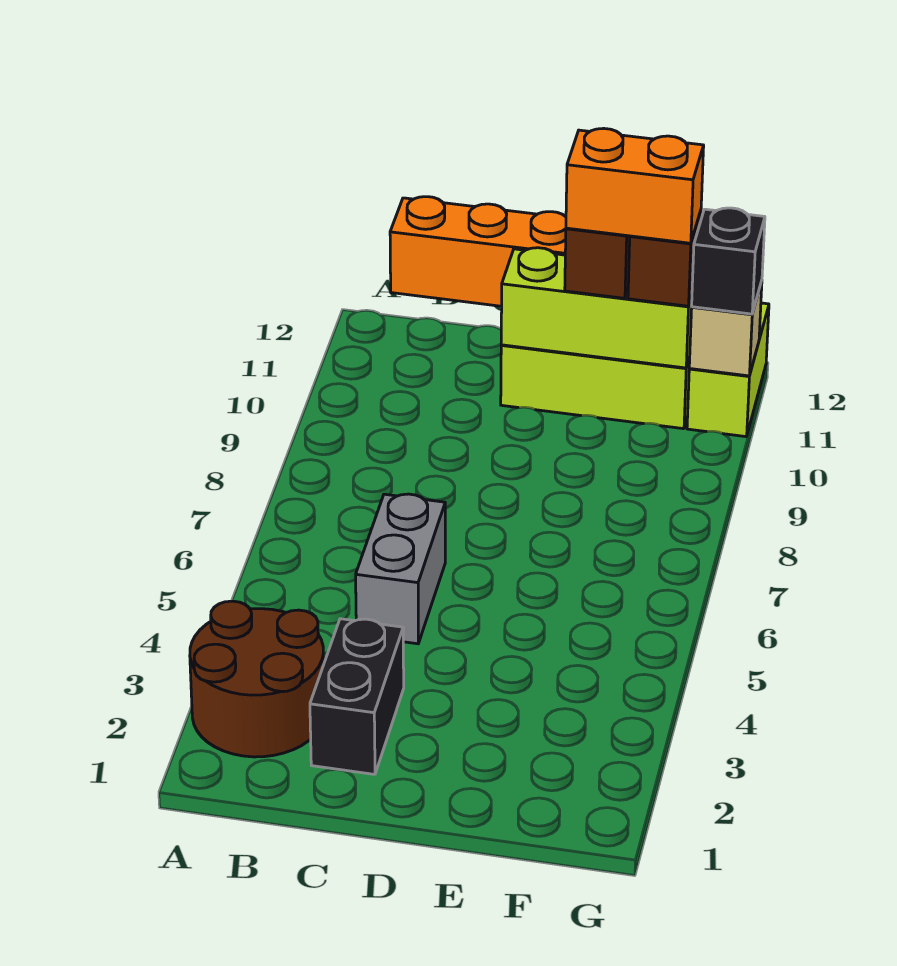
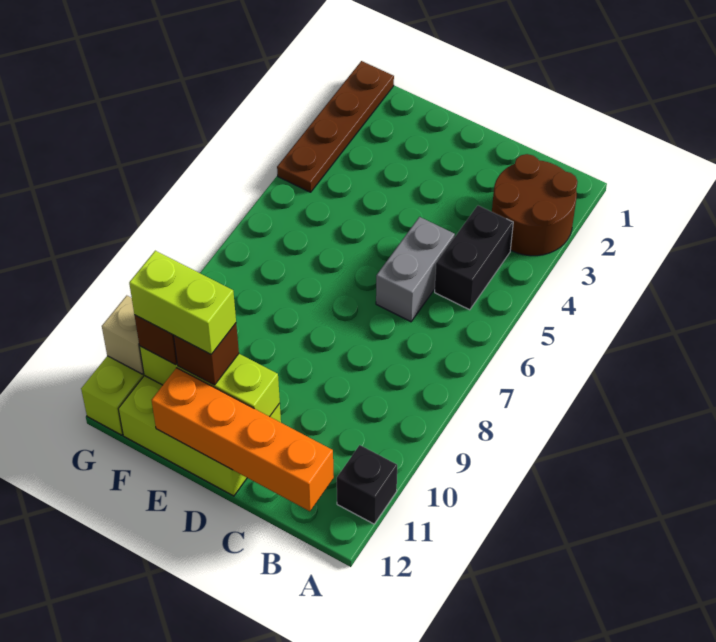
black brick C2:C3 level 1 -> black brick B4:B5 level 1
orange brick E11:F11 level 4 -> lime brick E11:F11 level 4
none -> brown plate G1:G4 level 1
black brick G11 level 3 -> black brick A11 level 1

